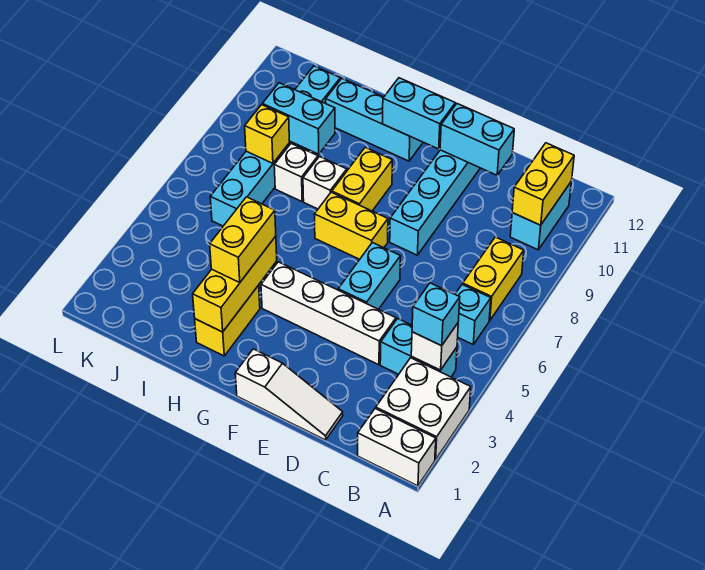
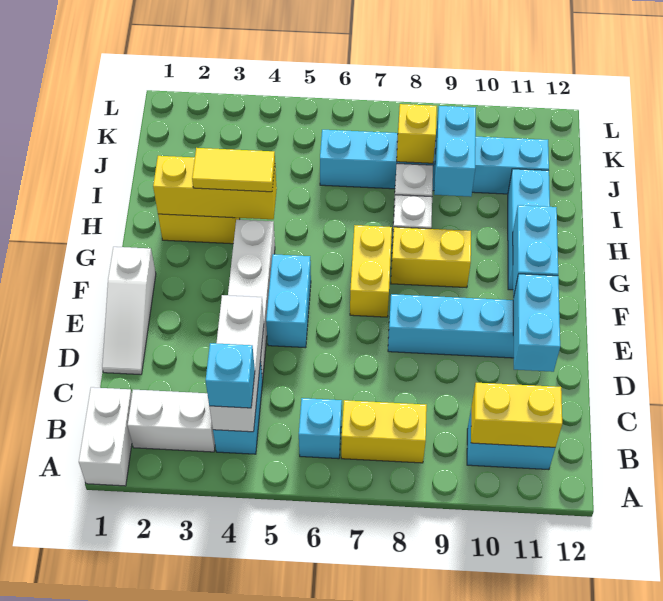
white brick A2:B3 level 1 -> white brick B2:B3 level 1
white brick B4 level 2 -> white brick B4:D4 level 2
cyan brick E5:E6 level 1 -> cyan brick E5:F5 level 1
yellow brick H3:H4 level 3 -> yellow tile H3:H4 level 3

